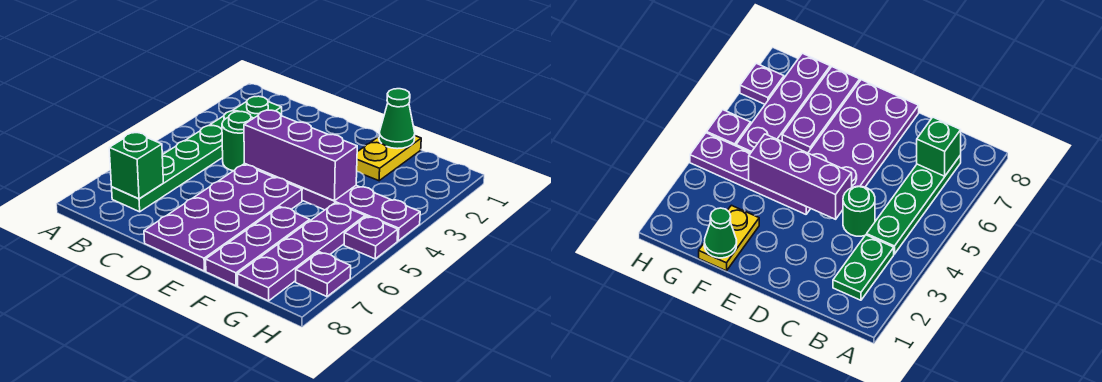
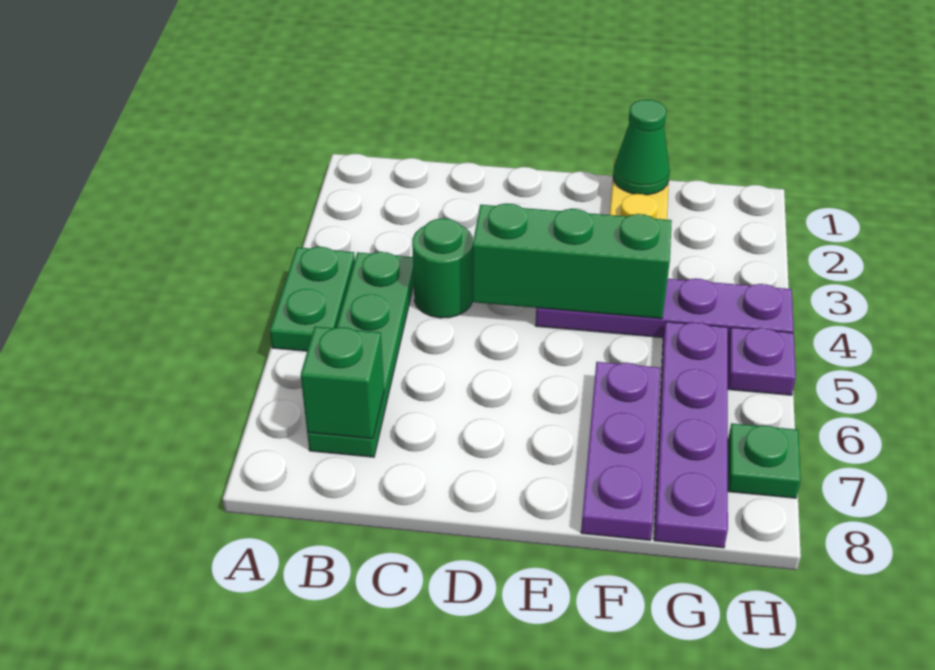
green plate B2:B3 level 1 -> green plate A4:A5 level 1
purple brick D4:F4 level 2 -> green brick D4:F4 level 2
purple plate D5:E8 level 1 -> none
purple plate H7 level 1 -> green plate H7 level 1

